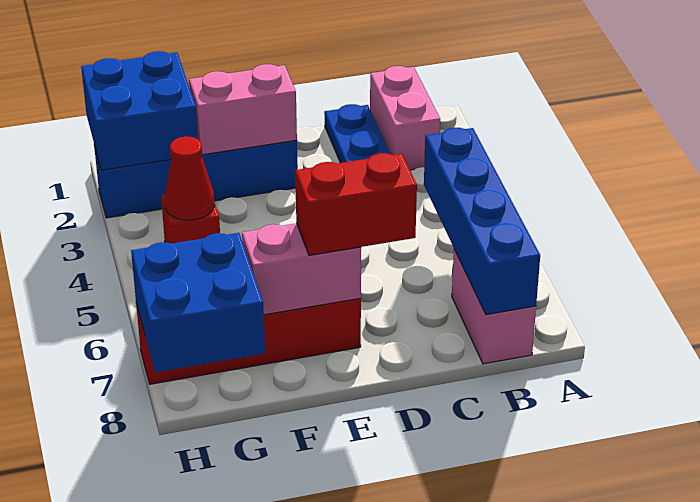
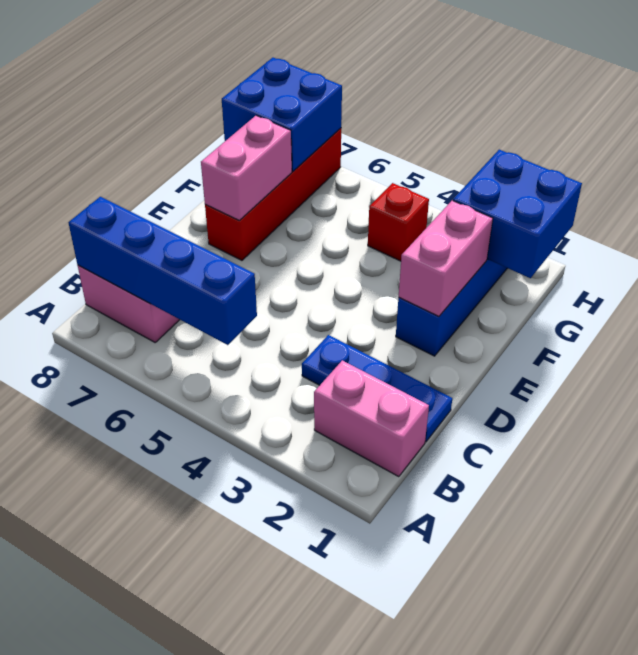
red brick D7:E7 level 3 -> none
red cone G4 level 2 -> none

